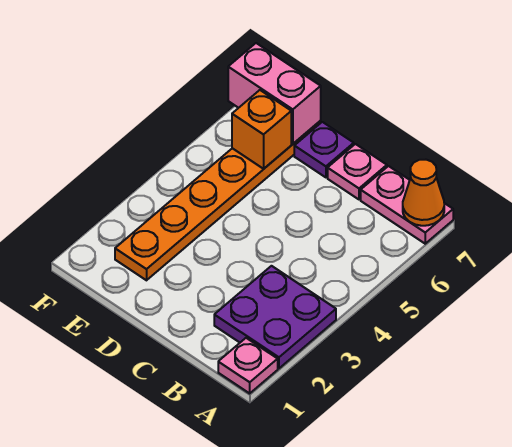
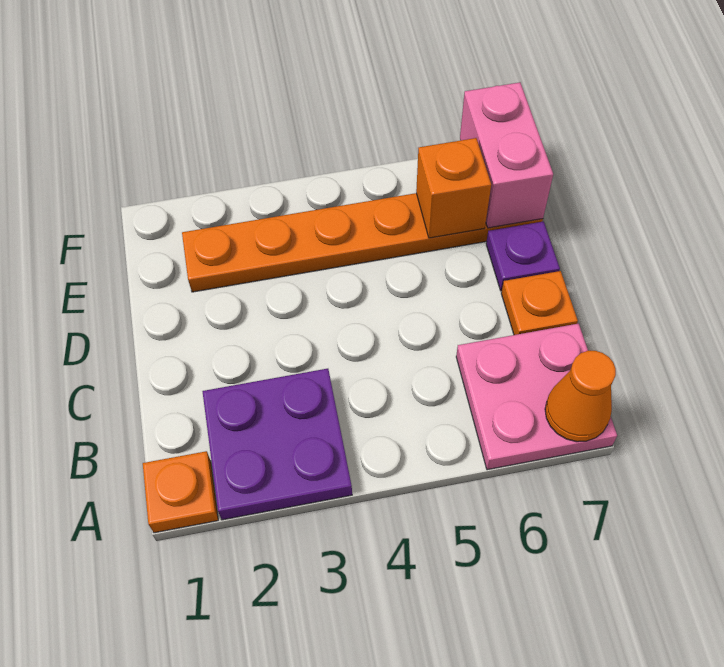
pink plate A1 level 1 -> orange plate A1 level 1
pink plate A7:B7 level 1 -> pink plate A6:B7 level 1
pink plate C7 level 1 -> orange plate C7 level 1

